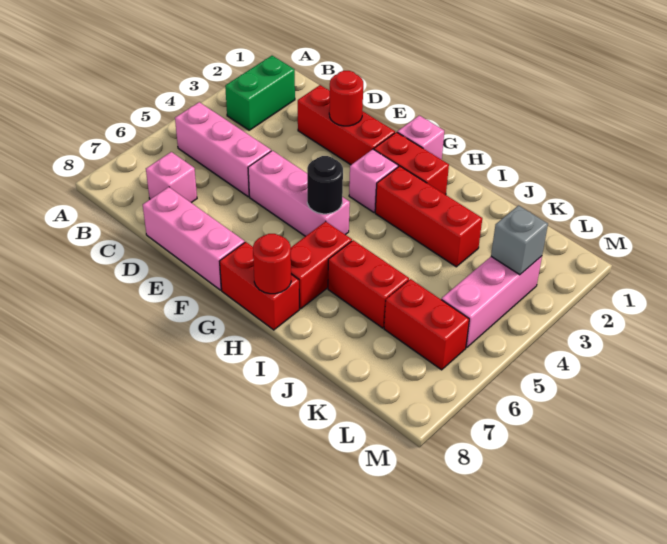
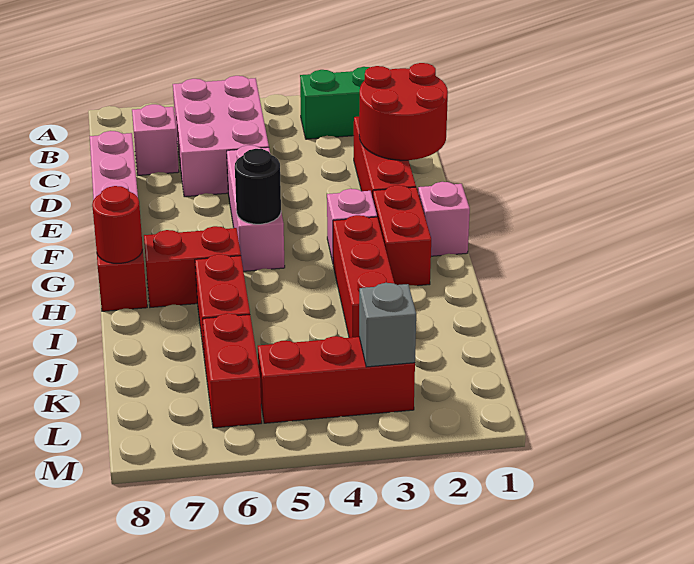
pink brick B5:D5 level 1 -> pink brick B5:D6 level 1
red round brick E2 level 2 -> red round brick D1:E2 level 2
pink brick L3:L5 level 1 -> red brick L3:L5 level 1

